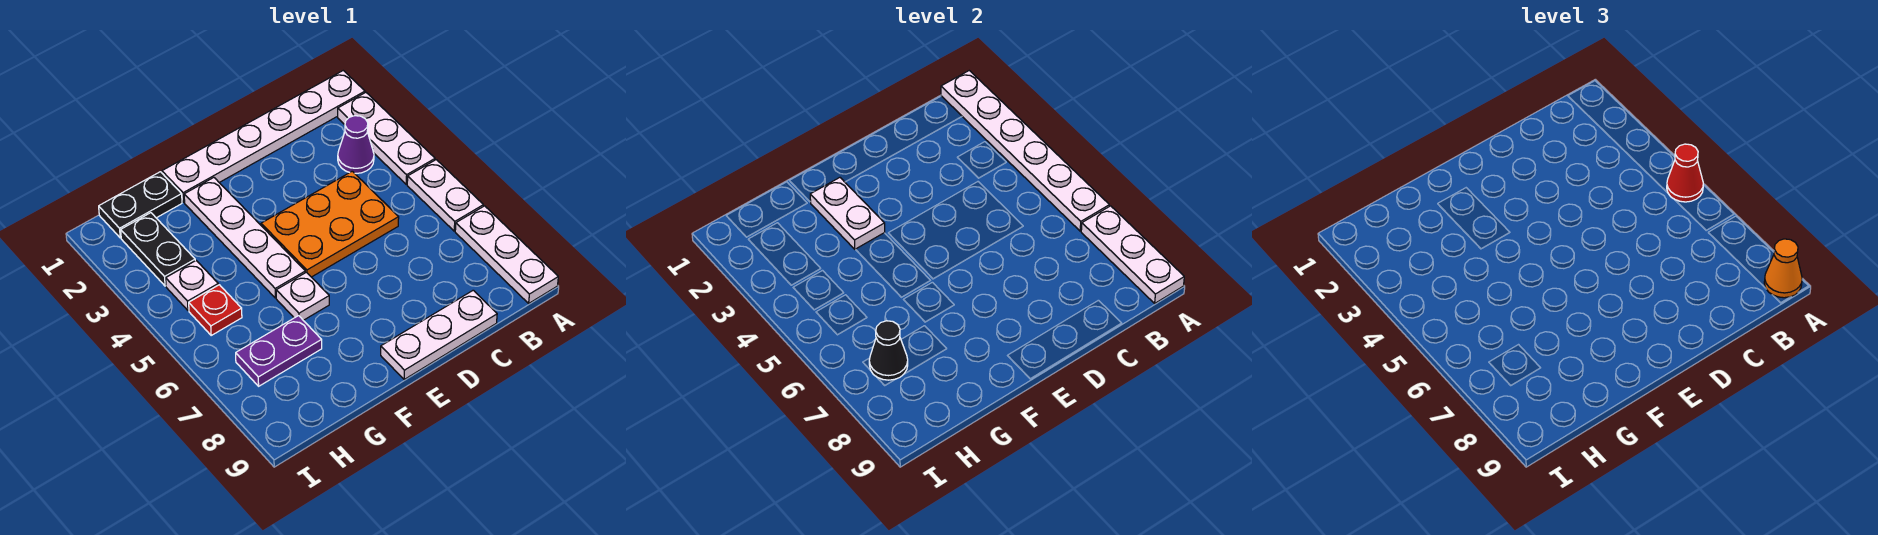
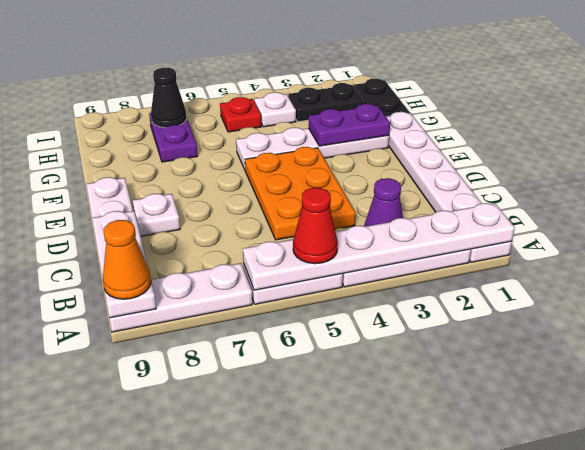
white plate A7:A9 level 2 -> white plate A9:C9 level 2
white plate F2:F3 level 2 -> purple plate F2:F3 level 2
white plate F6 level 1 -> white plate D8 level 1

